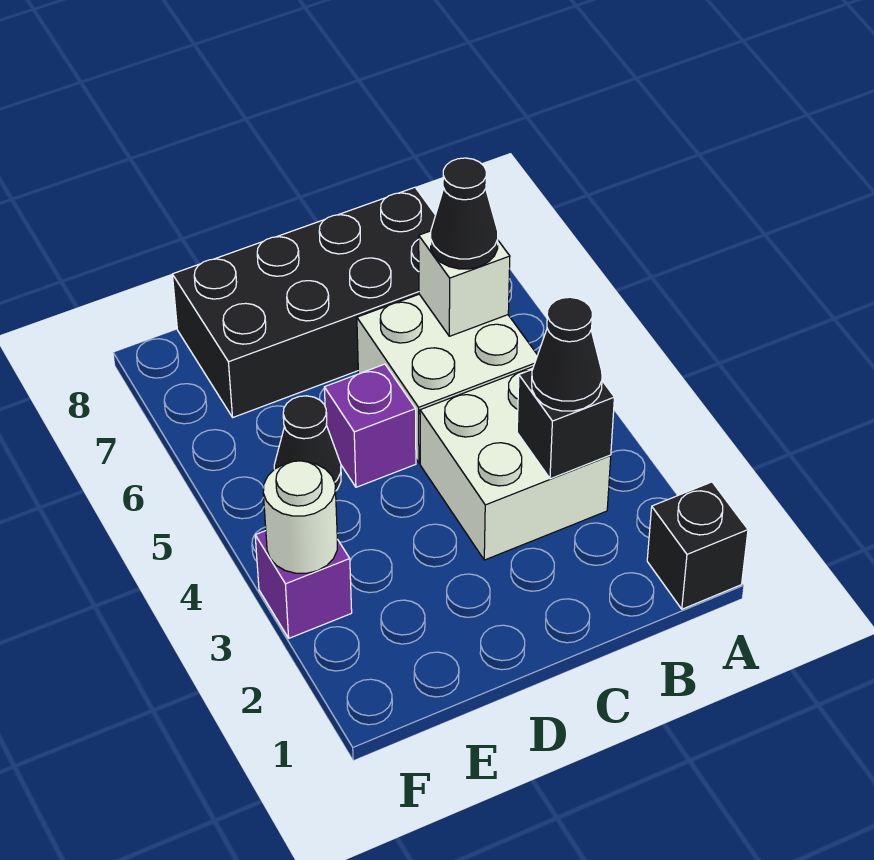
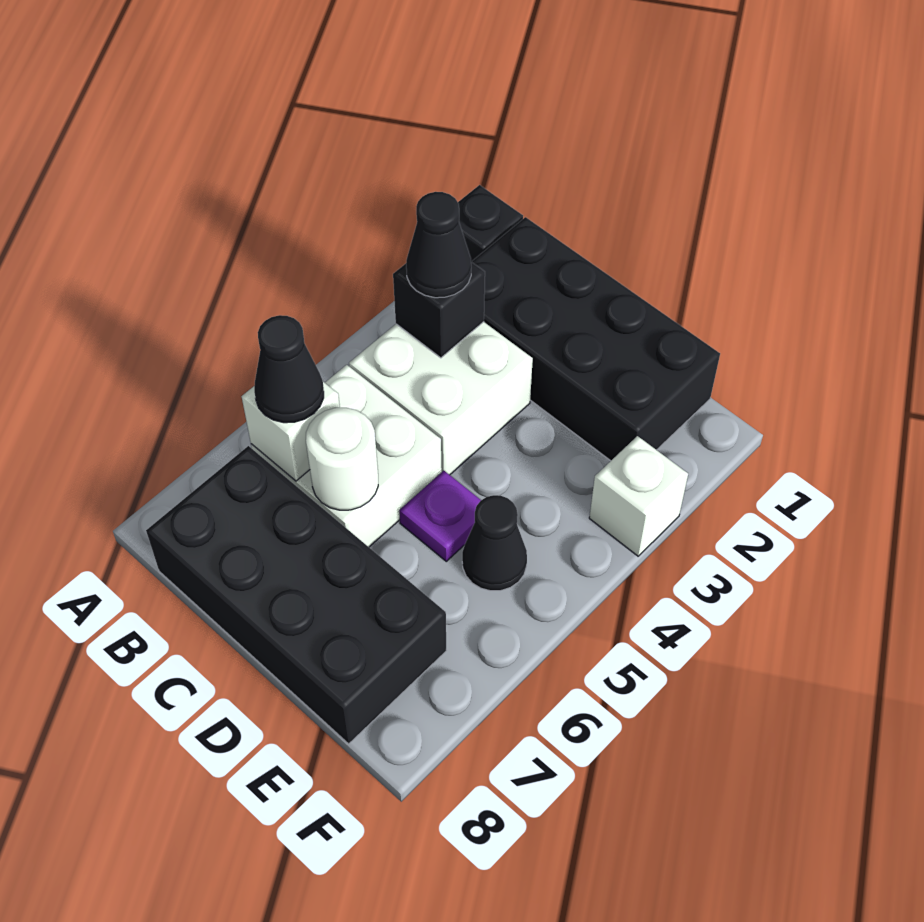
none -> black brick B1:E2 level 1
purple brick D5 level 1 -> purple plate D5 level 1
purple brick F3 level 1 -> white brick F3 level 1
white round brick F3 level 2 -> white round brick C6 level 2

